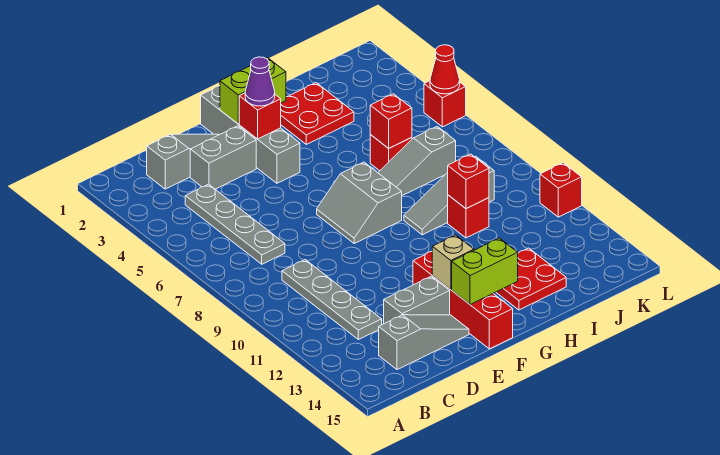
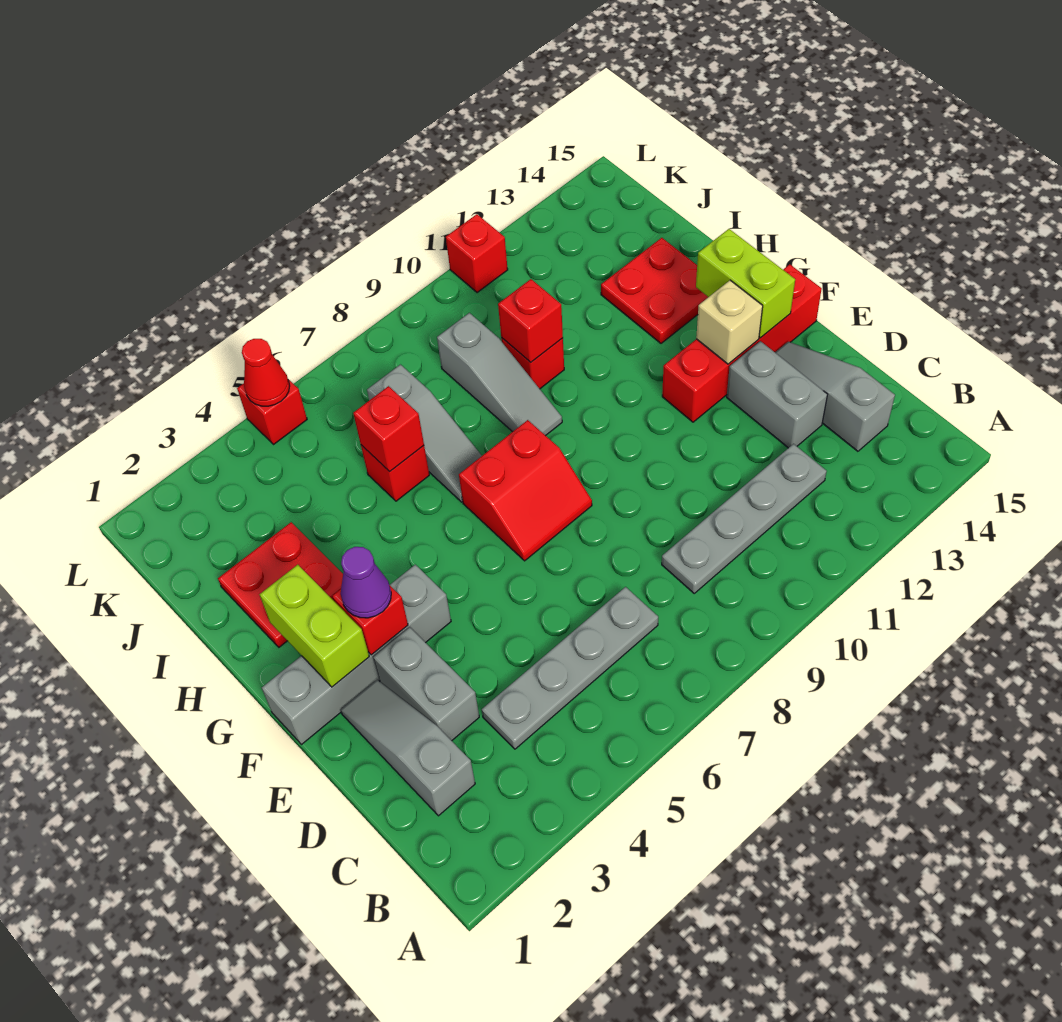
grey slope F7:G8 level 1 top G -> red slope F7:G8 level 1 top G

